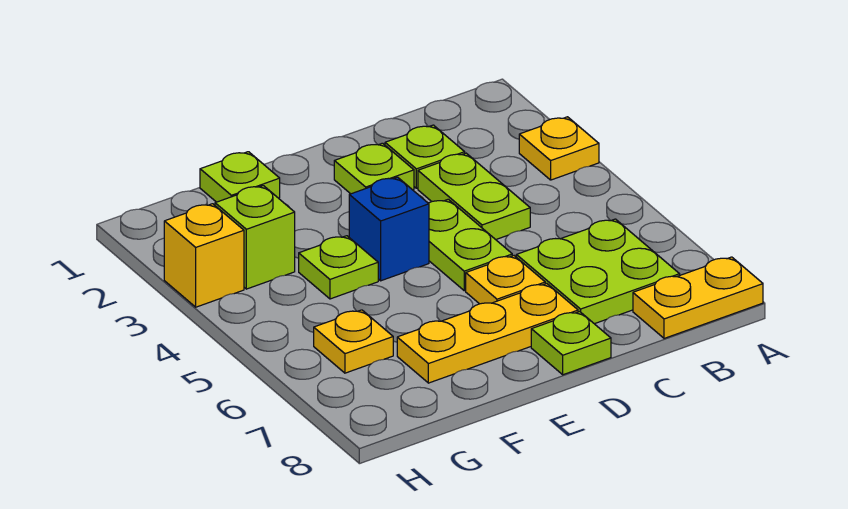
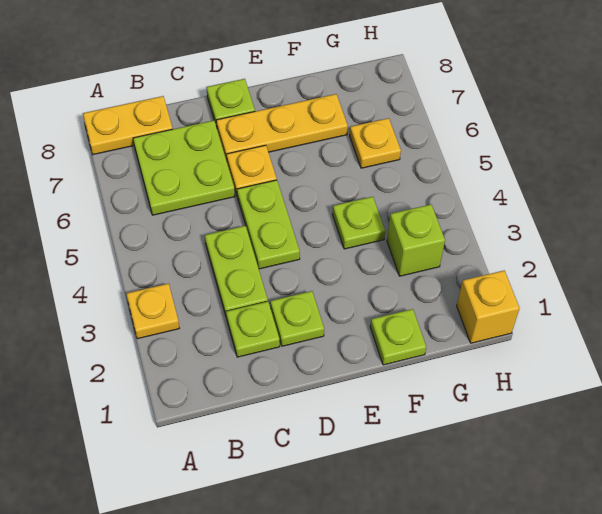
blue brick E4 level 1 -> none
yellow brick H3 level 1 -> yellow brick H1 level 1

